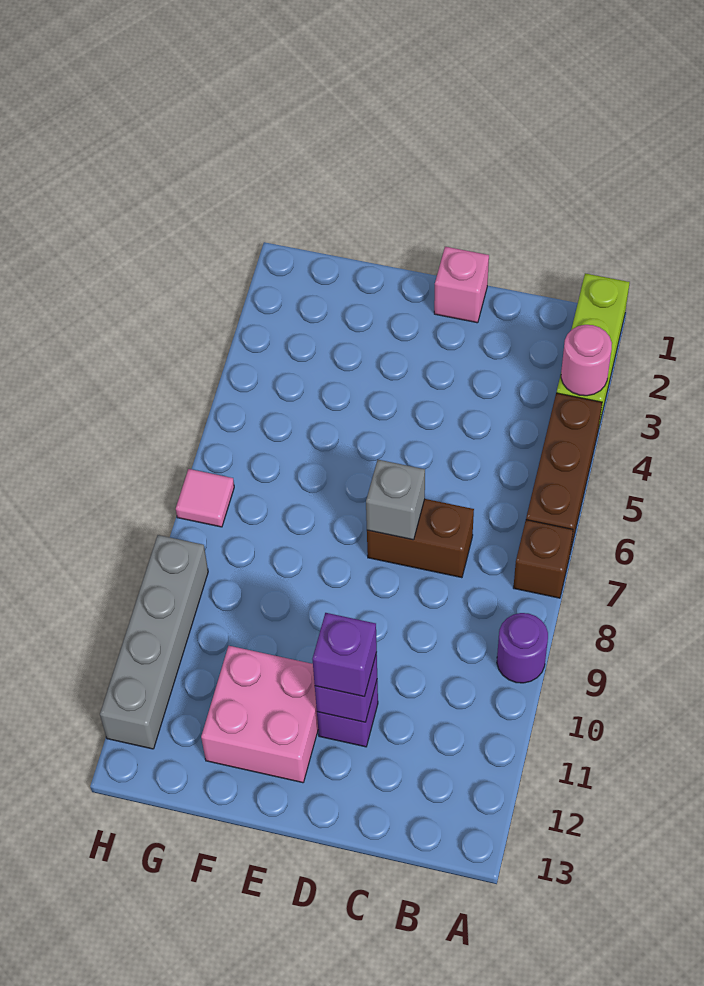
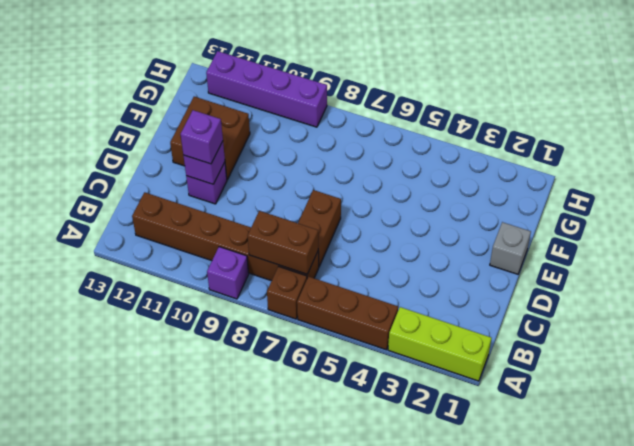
pink round brick A3 level 2 -> none
purple round brick A9 level 1 -> purple brick A9 level 1
none -> brown brick B7:B12 level 1
none -> brown brick B7:B8 level 2
pink brick D1 level 1 -> none
grey brick D7 level 2 -> grey brick E1 level 1
pink brick E11:F12 level 1 -> brown brick E11:F12 level 1
pink tile H7 level 1 -> none
grey brick H9:H12 level 1 -> purple brick H9:H12 level 1

